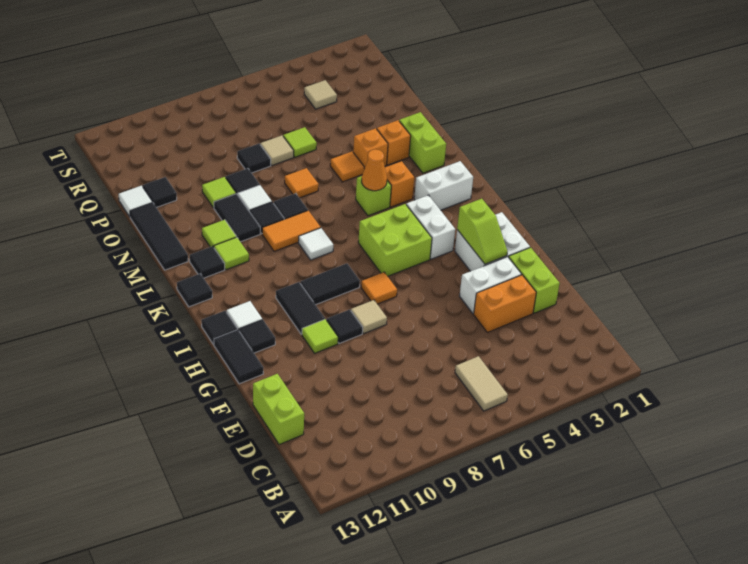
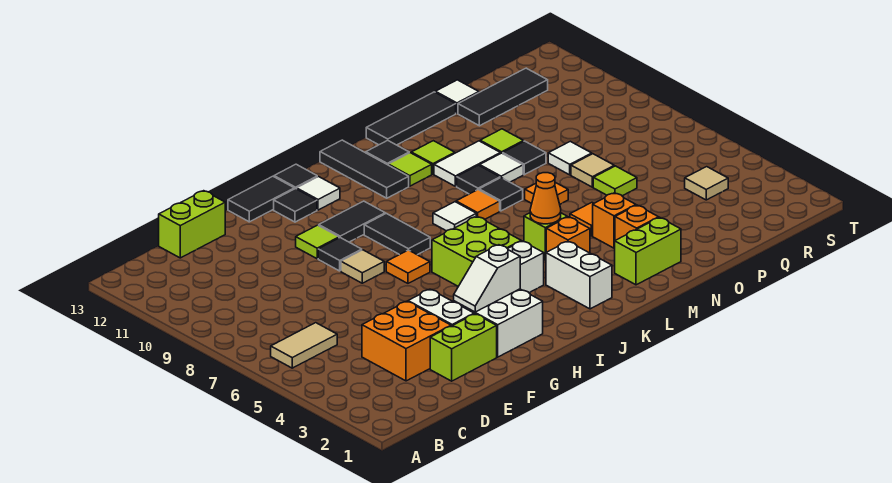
orange brick E3:E4 level 1 -> orange brick D3:E4 level 1
lime slope G3:H3 level 2 top H -> white slope G3:H3 level 2 top H
black tile K13 level 1 -> black tile K11:K13 level 1
orange tile L8:L9 level 1 -> orange tile L8 level 1
black tile M10:N10 level 1 -> white tile M10:N10 level 1
black tile P8 level 1 -> white tile P8 level 1
black tile P12 level 1 -> black tile P12:R12 level 1

